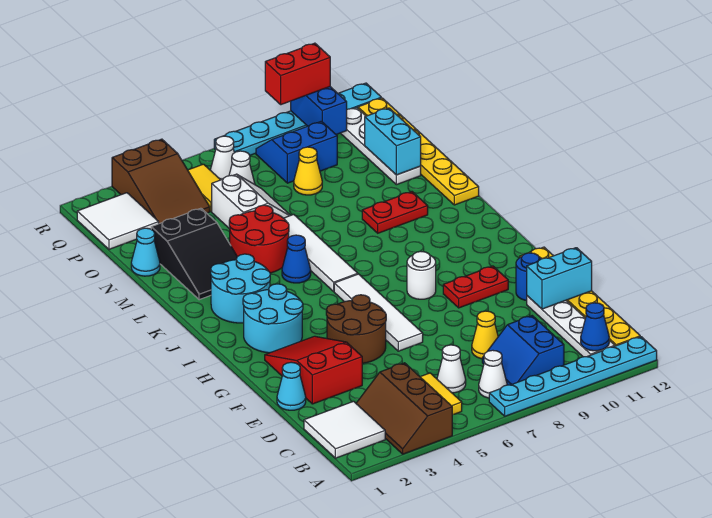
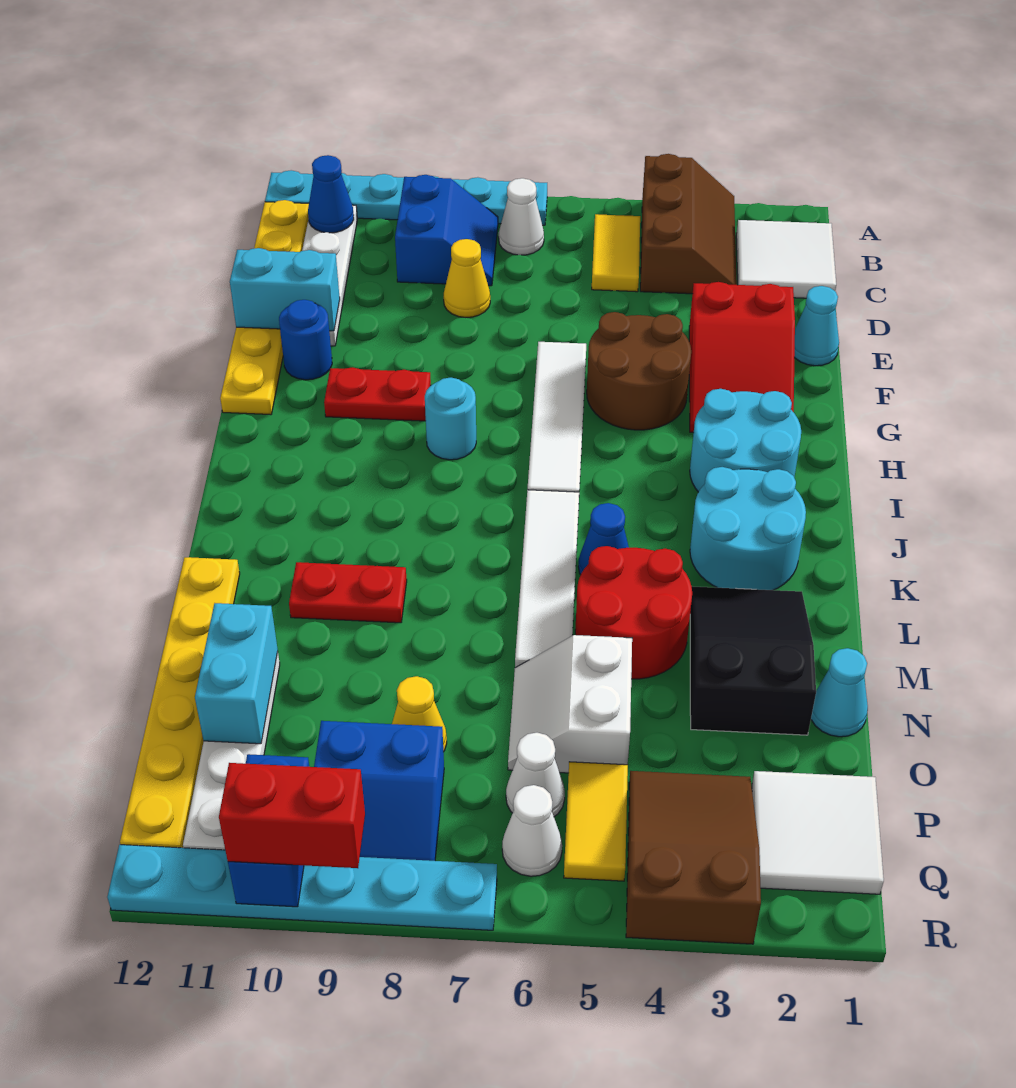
white cone C6 level 1 -> none
white round brick H8 level 1 -> cyan round brick H8 level 1

